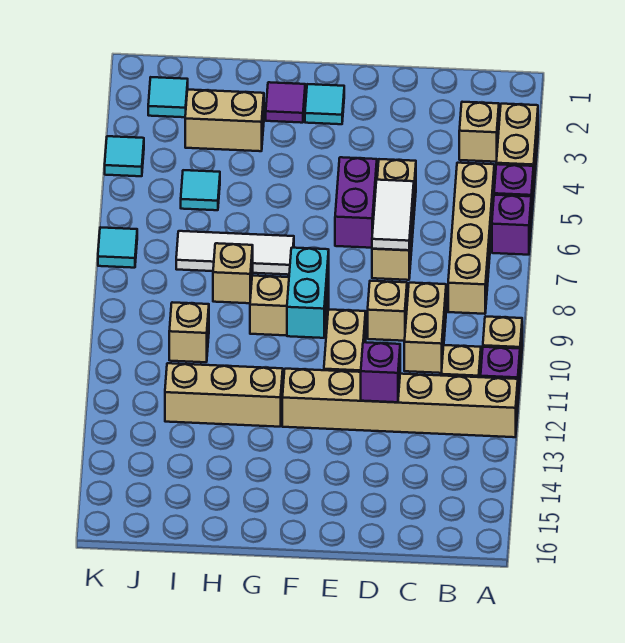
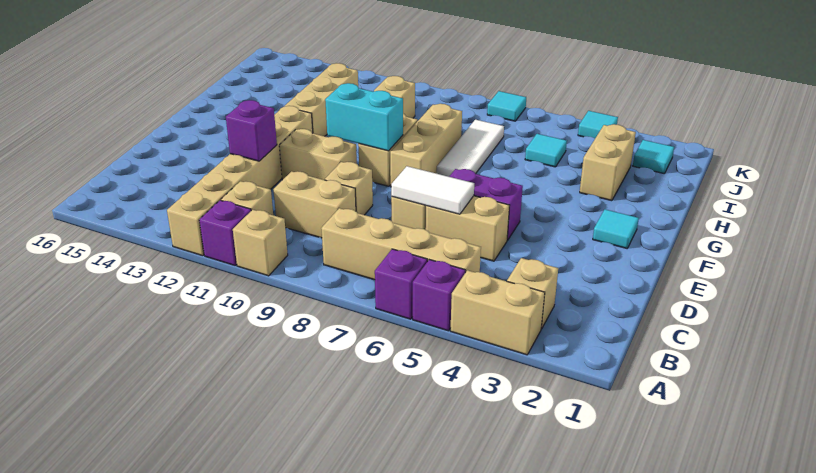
purple tile G2 level 1 -> none
tan brick H8 level 1 -> tan brick F8:H8 level 1

